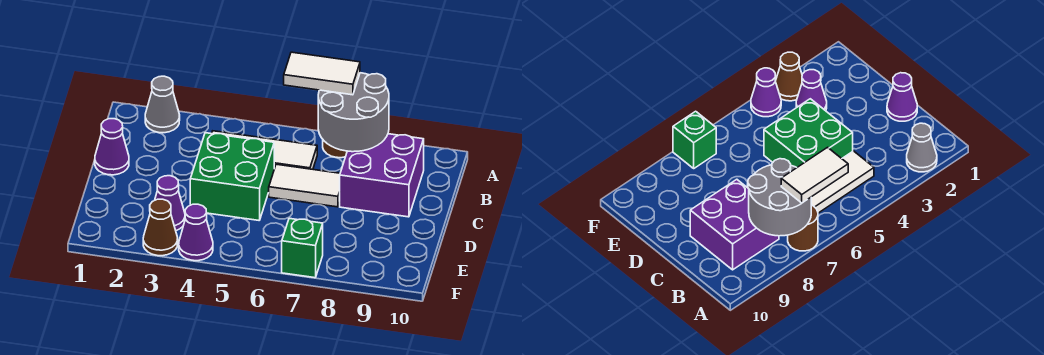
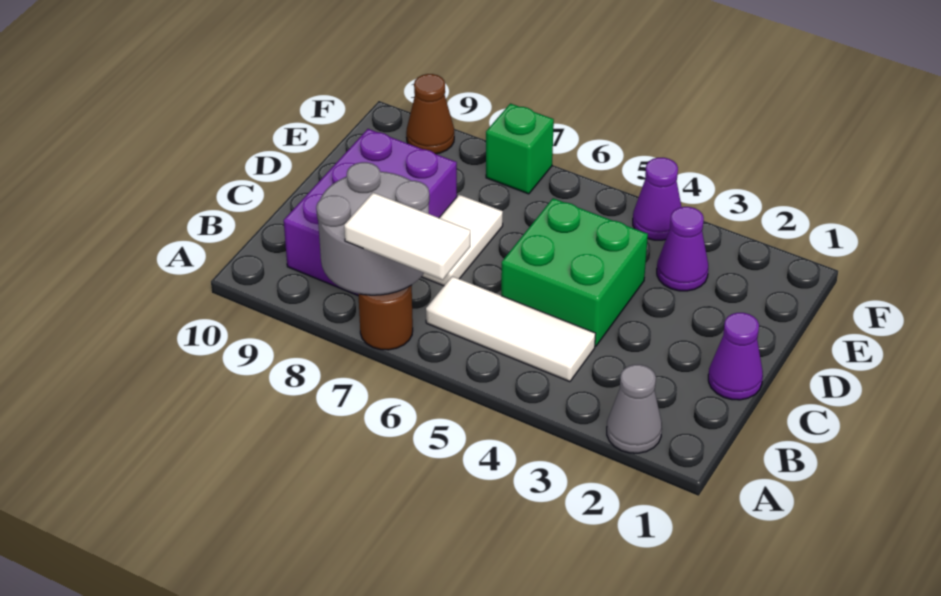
purple brick B8:C9 level 1 -> purple brick B8:D9 level 1
white tile C6:C7 level 1 -> white tile C7:D7 level 1
brown cone F3 level 1 -> brown cone F9 level 1

